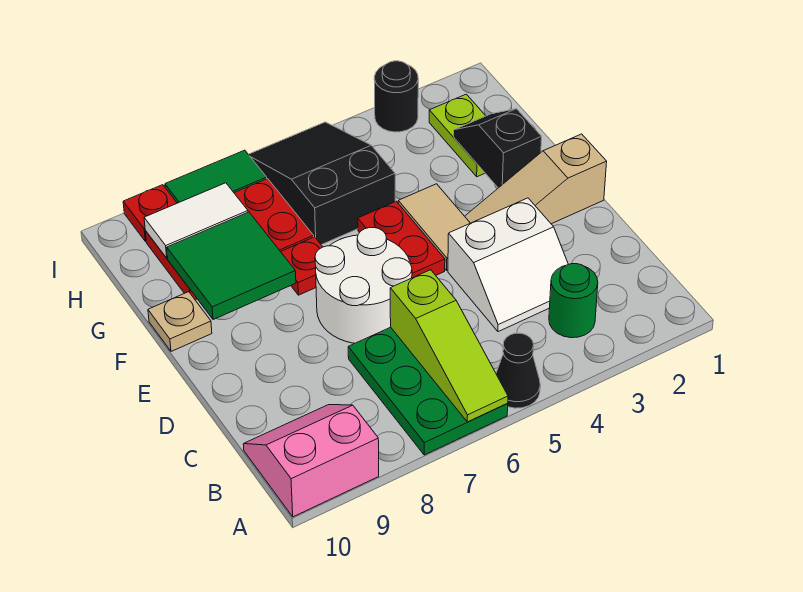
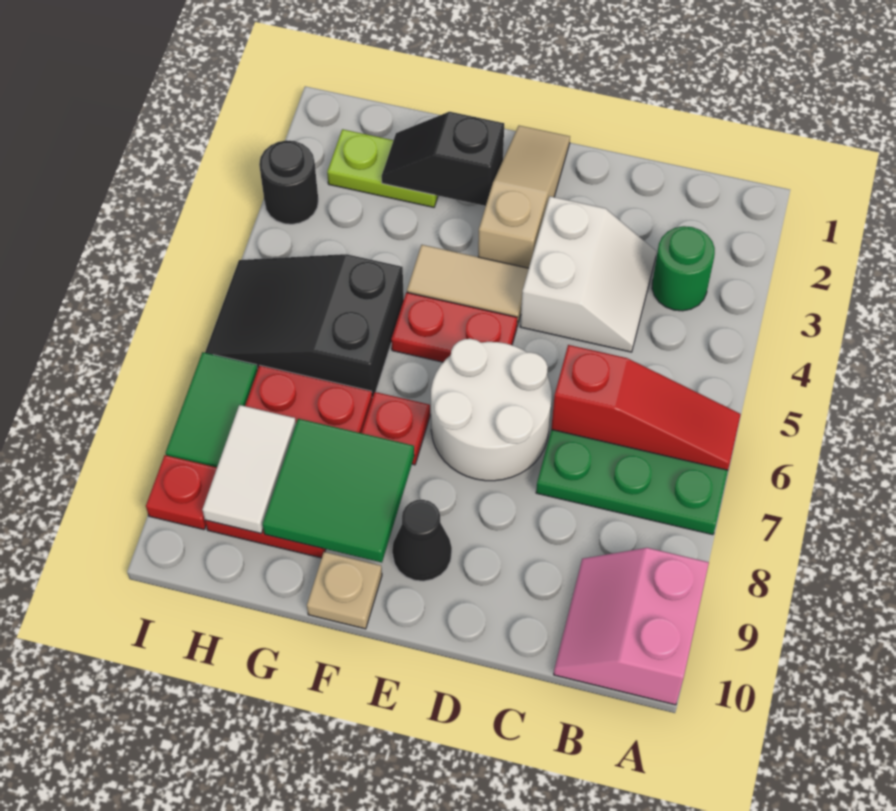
black cone A5 level 1 -> black cone E9 level 1
lime slope A6:C6 level 2 top C -> red slope A6:C6 level 2 top C
tan slope E1:E3 level 1 top 1 -> tan slope E1:E3 level 1 top 3

